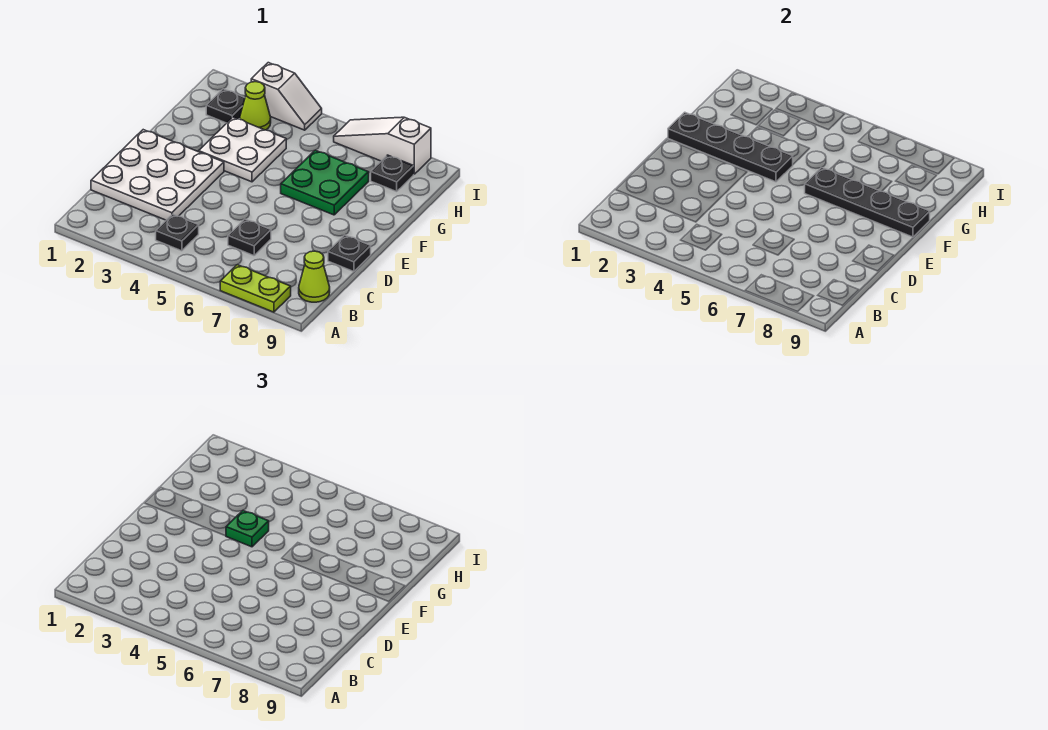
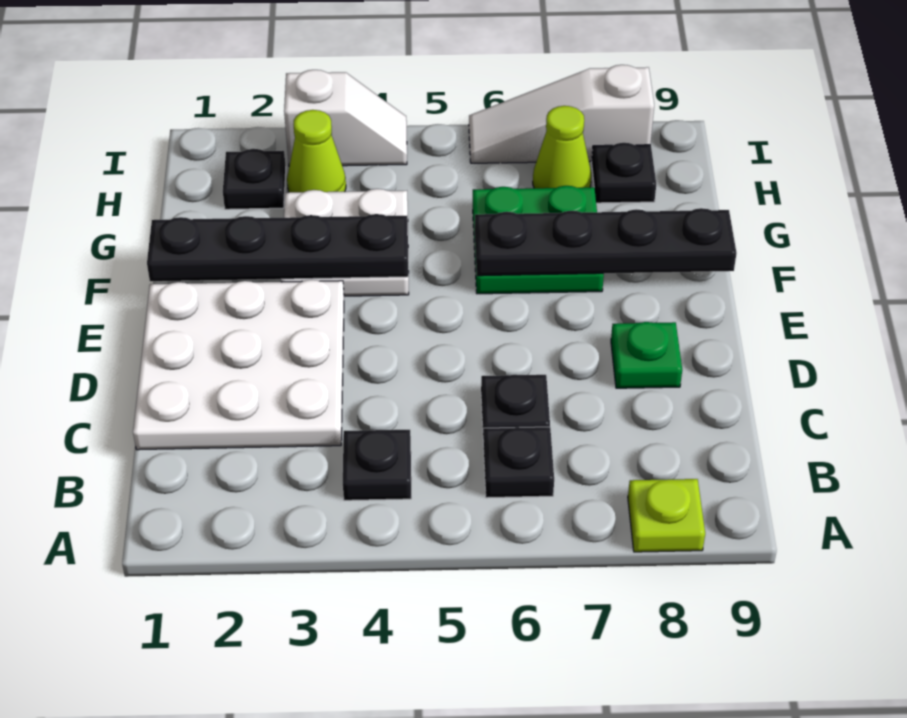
lime plate A7:A8 level 1 -> lime plate A8 level 1
lime cone B9 level 1 -> lime cone H7 level 1
black plate D9 level 1 -> black plate B6 level 1
green plate F4 level 3 -> green plate D8 level 1

